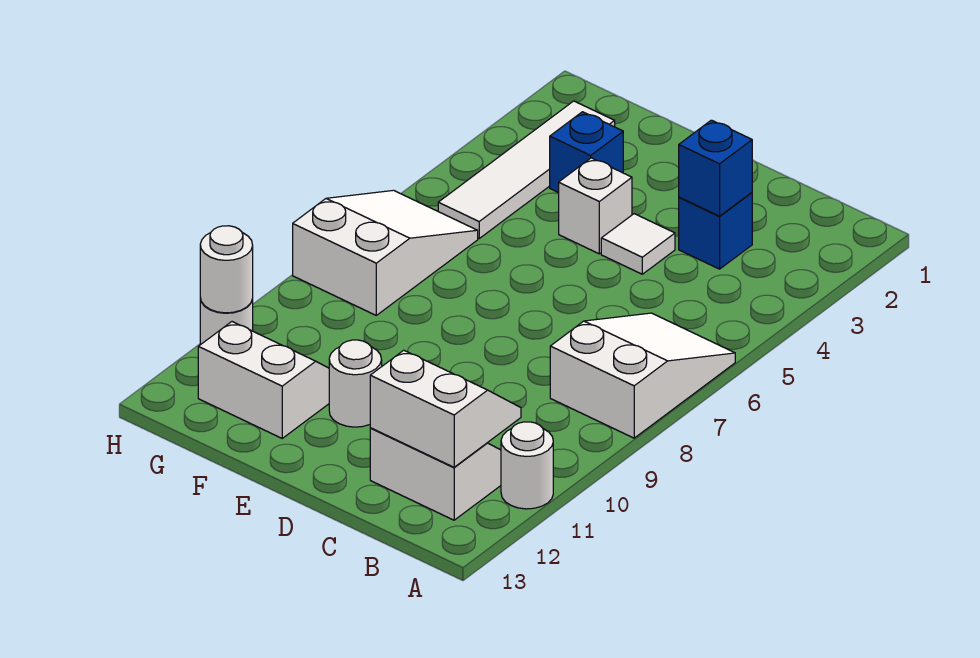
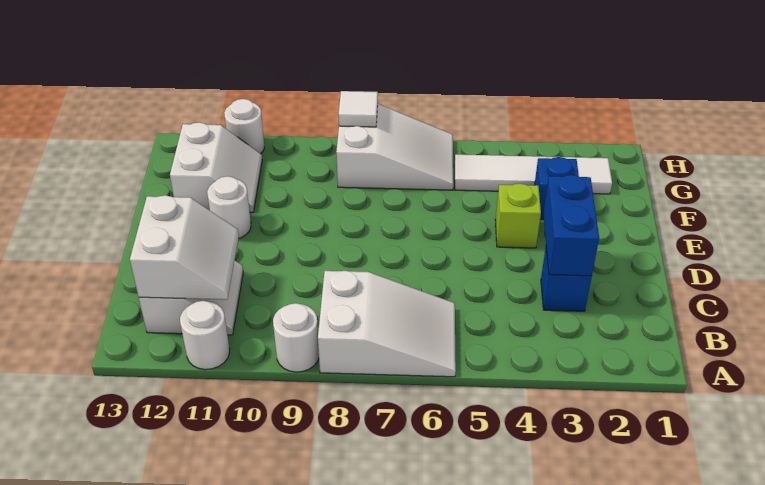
blue brick C3 level 2 -> blue brick C3:D3 level 2
white tile D4 level 1 -> white tile H8 level 2
white brick E4 level 1 -> lime brick E4 level 1
white round brick H11 level 2 -> white round brick A9 level 1

